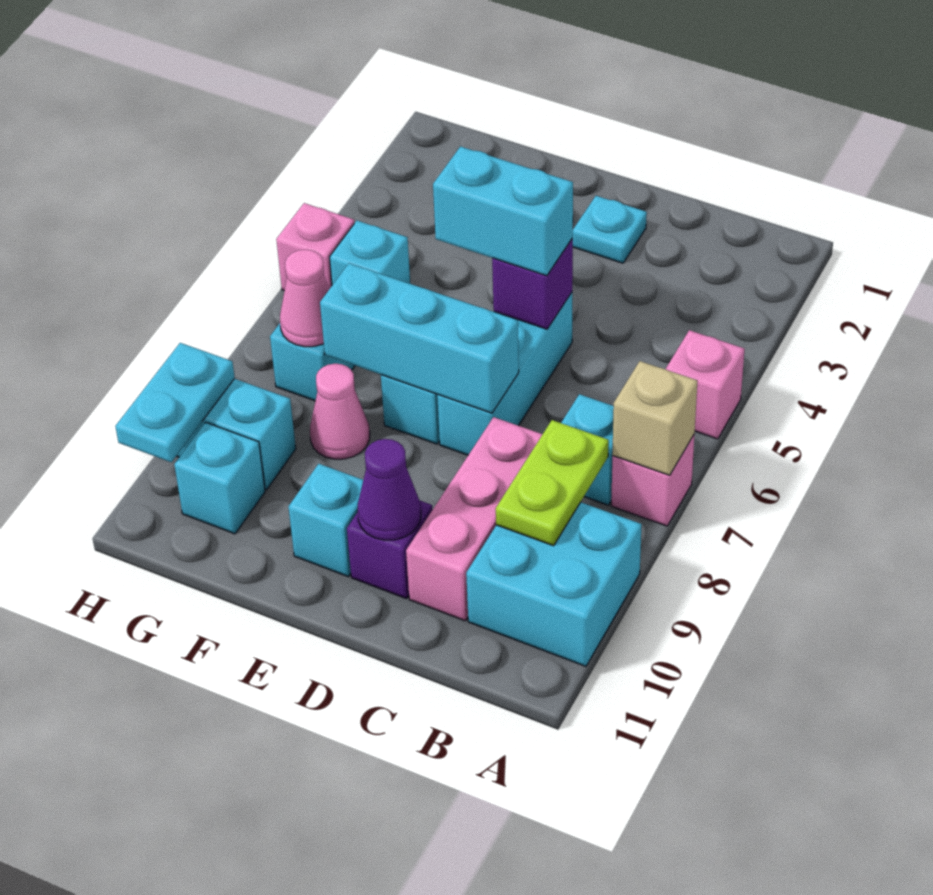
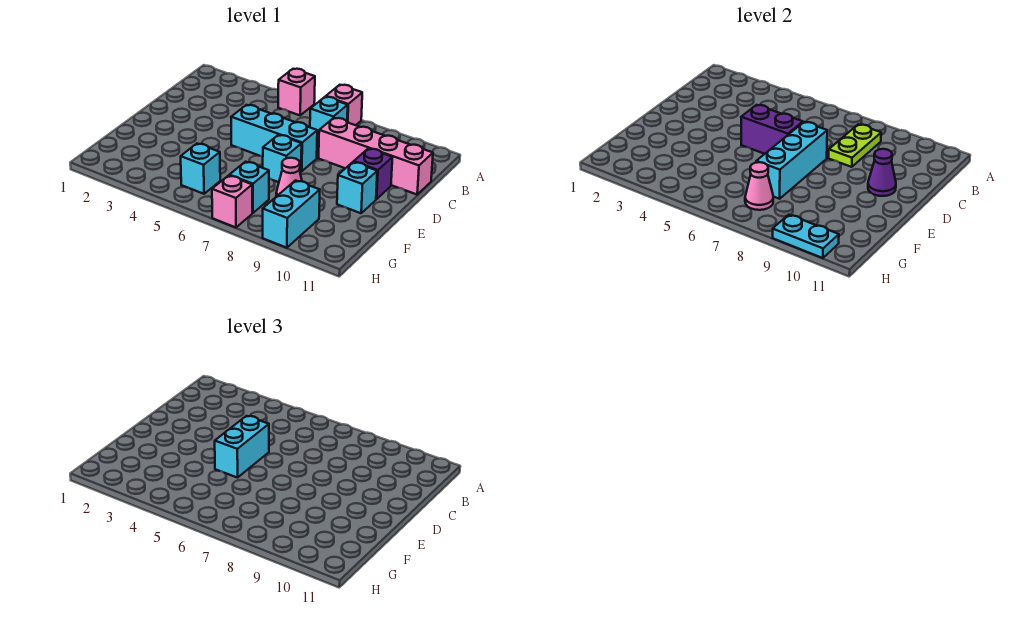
tan brick A7 level 2 -> none
cyan brick A9:B10 level 1 -> none
lime plate B8:B9 level 2 -> lime plate B8:C8 level 2
pink brick C8:C10 level 1 -> pink brick C8:C11 level 1
cyan plate D2 level 1 -> none
purple brick D5 level 2 -> purple brick D5:D6 level 2
cyan brick G10 level 1 -> none
pink brick H5 level 1 -> pink brick H7 level 1

